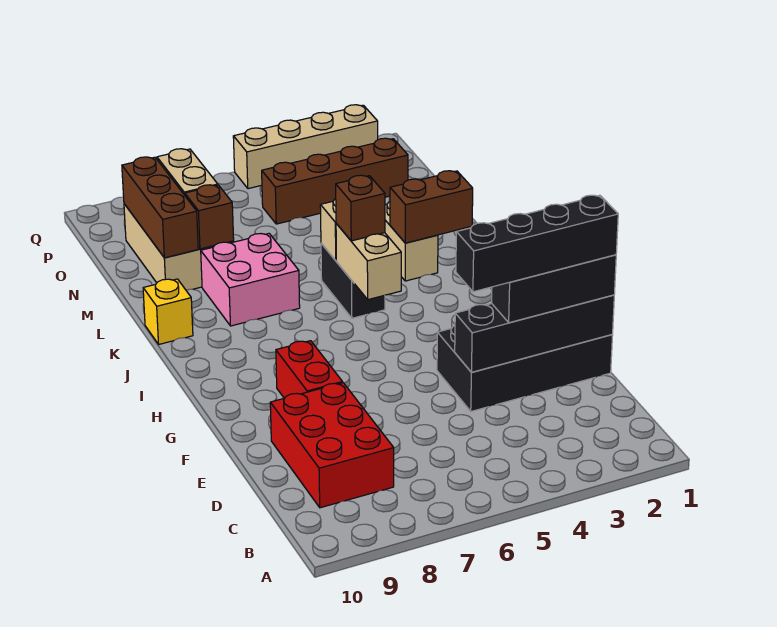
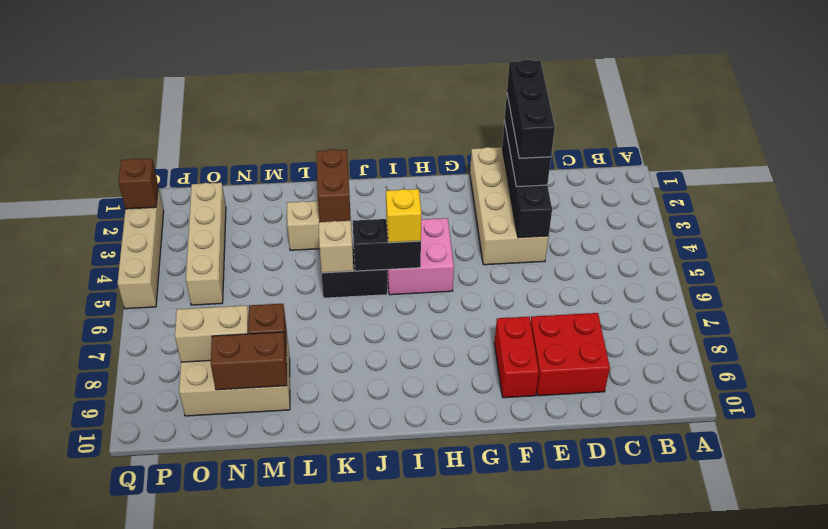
red brick C8:E9 level 1 -> red brick D8:E9 level 1
black brick E1:F4 level 1 -> tan brick E1:F4 level 1
black brick E1:E4 level 4 -> black brick E1:E3 level 4
red brick F8:G8 level 1 -> red brick F8:F9 level 1
tan brick I5:J5 level 2 -> black brick I5:J5 level 2
brown brick J5 level 3 -> brown brick Q2 level 2
pink brick K7:L8 level 1 -> pink brick H4:I5 level 1
yellow brick K10 level 1 -> yellow brick I5 level 3
brown brick M9:O9 level 2 -> brown brick M9:N9 level 2
brown brick O2:O5 level 1 -> tan brick O2:O5 level 1

